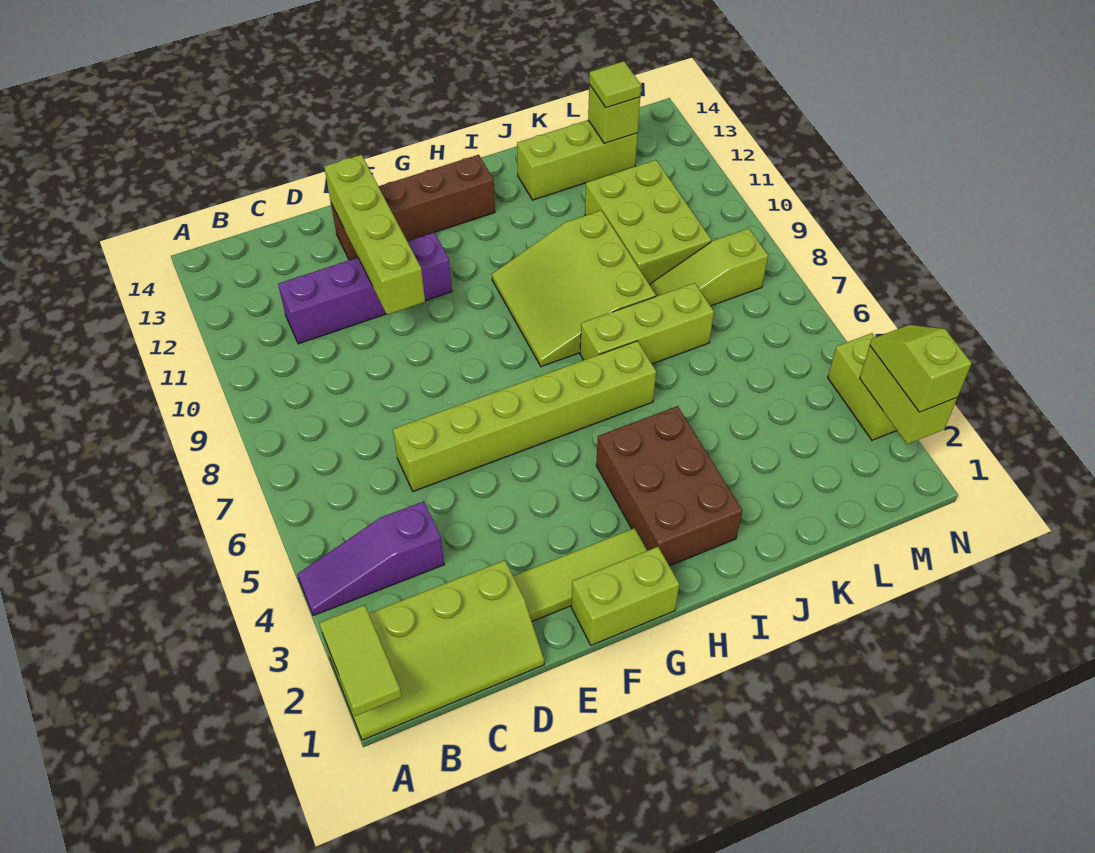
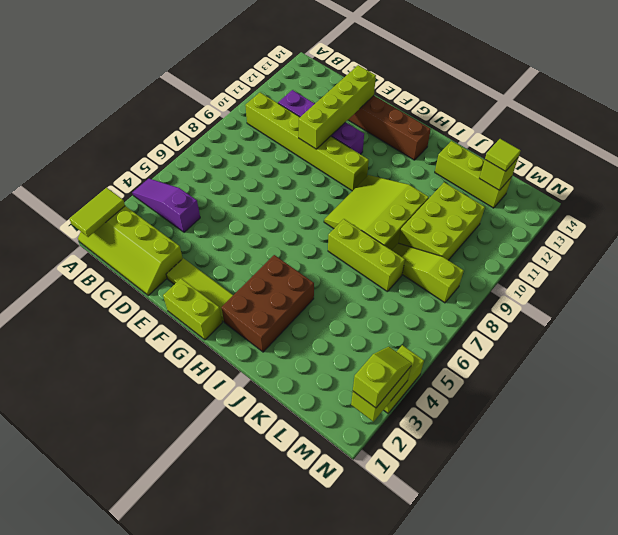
lime brick D6:I6 level 1 -> lime brick B10:G10 level 1

